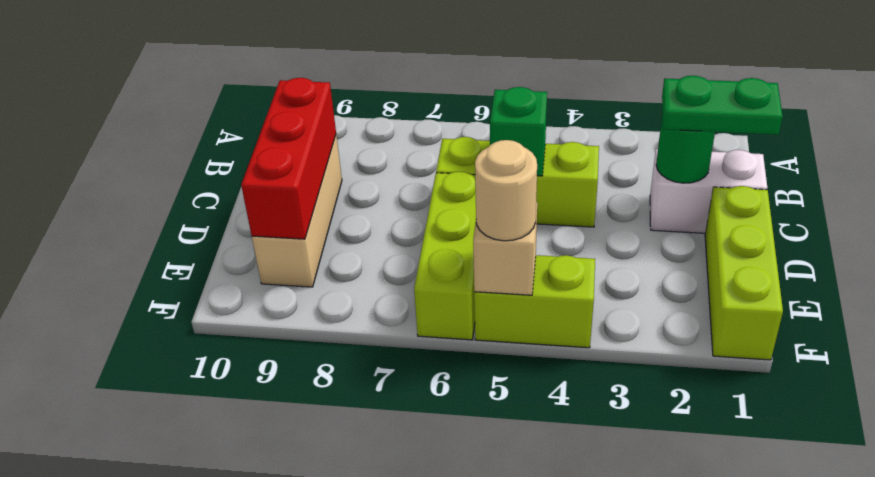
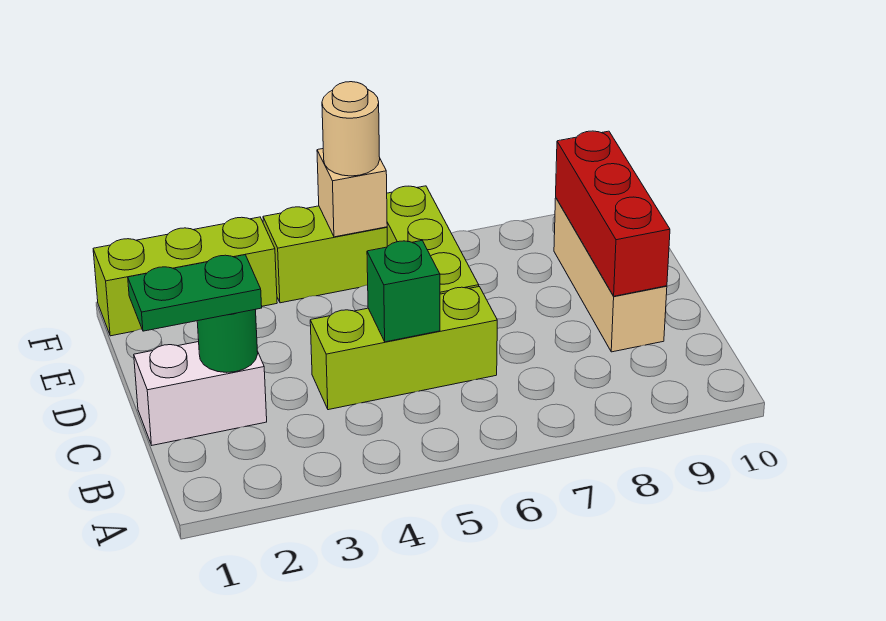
lime brick D1:F1 level 1 -> lime brick F1:F3 level 1

